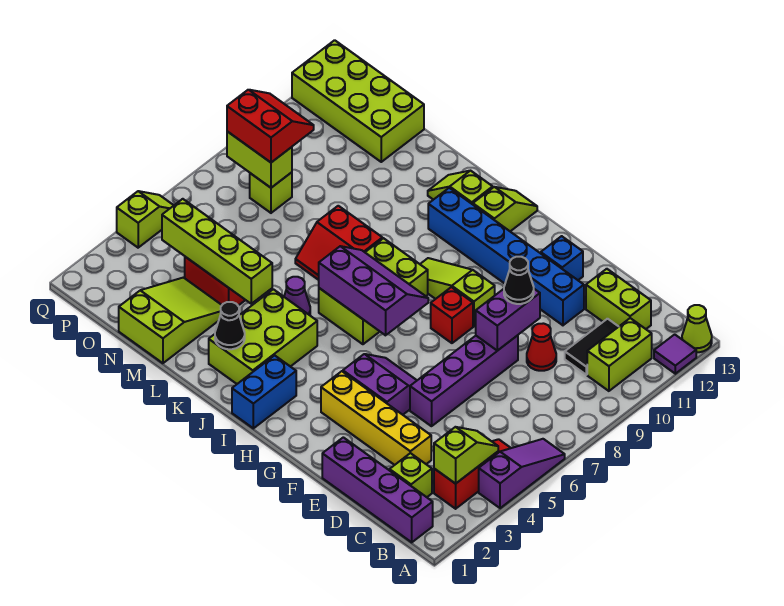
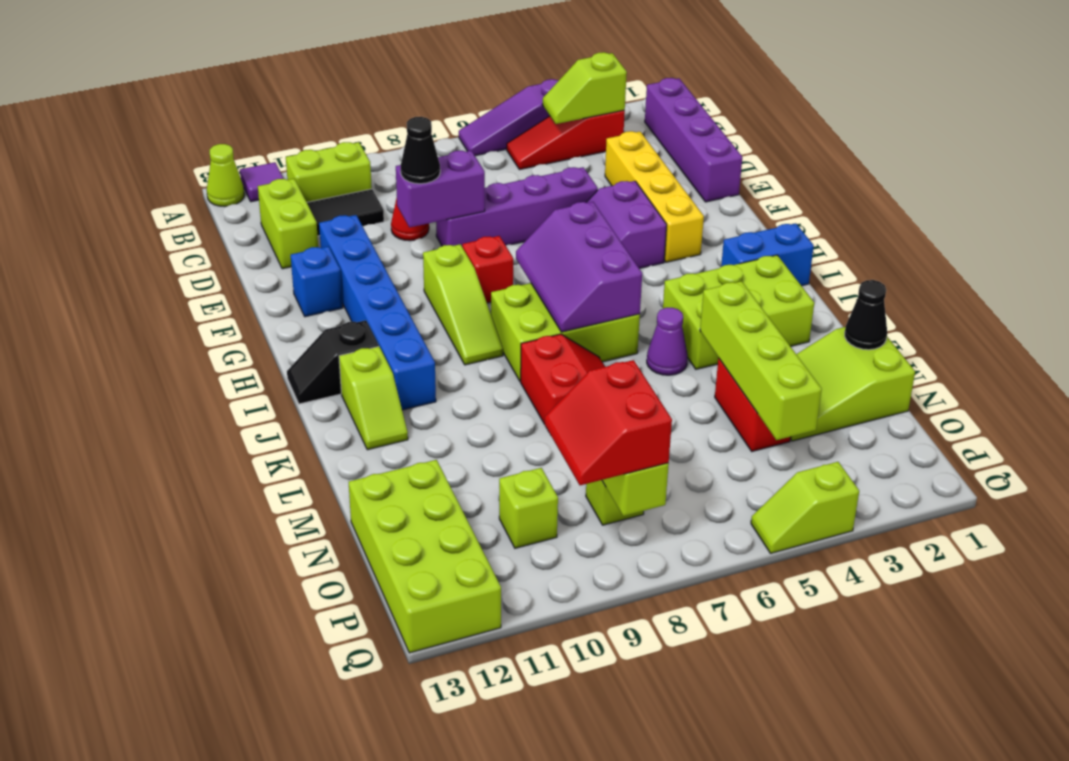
lime brick C2 level 1 -> lime brick O10 level 1
lime slope I12:I13 level 1 top 12 -> black slope I12:I13 level 1 top 12
black cone K2 level 2 -> black cone M1 level 2

